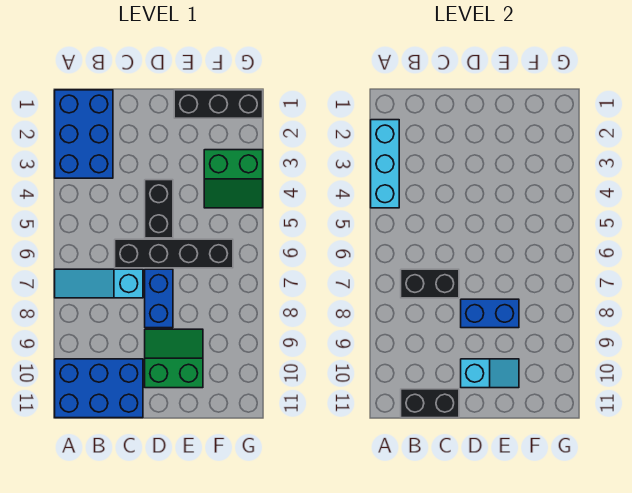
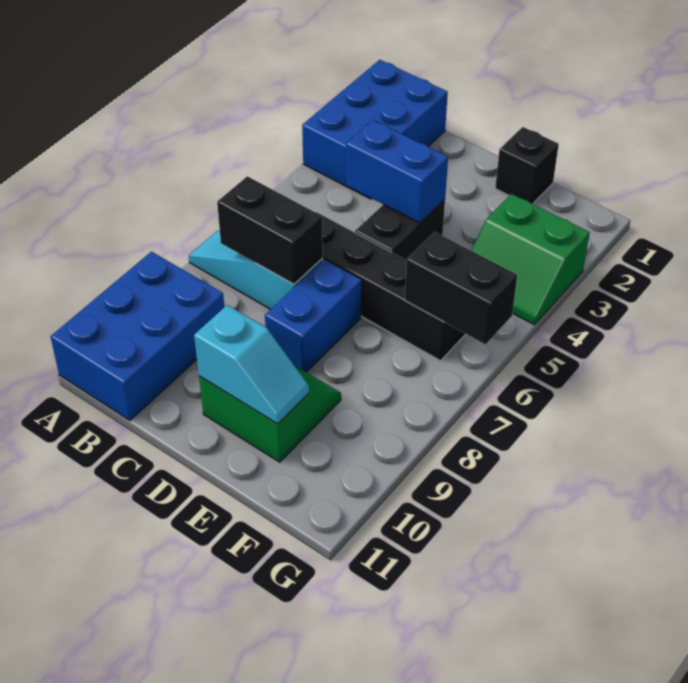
cyan brick A2:A4 level 2 -> none
blue brick A10:C11 level 1 -> blue brick A9:B11 level 1
black brick B11:C11 level 2 -> black brick F6:G6 level 2
blue brick D8:E8 level 2 -> blue brick C4:D4 level 2
black brick E1:G1 level 1 -> black brick E1 level 1

